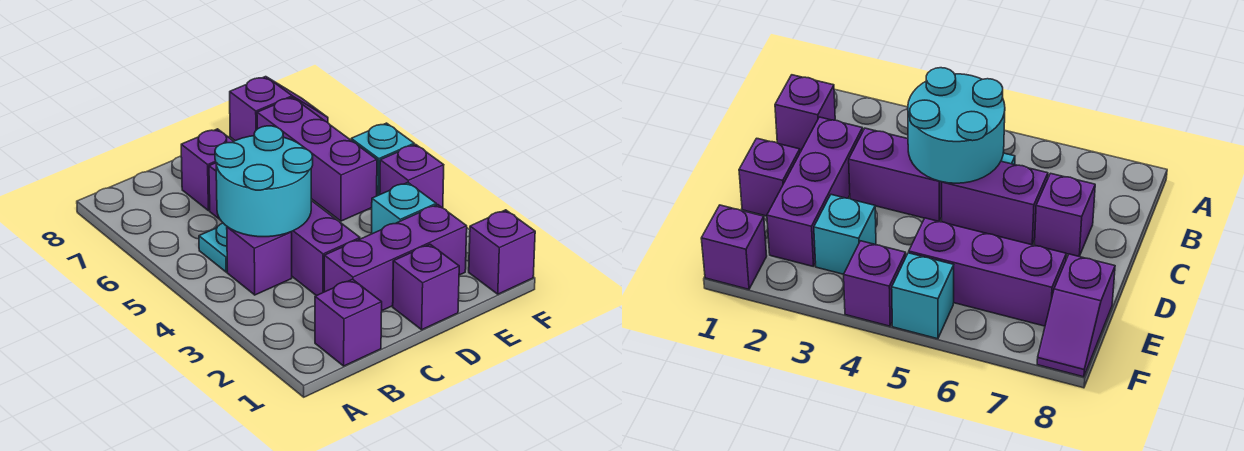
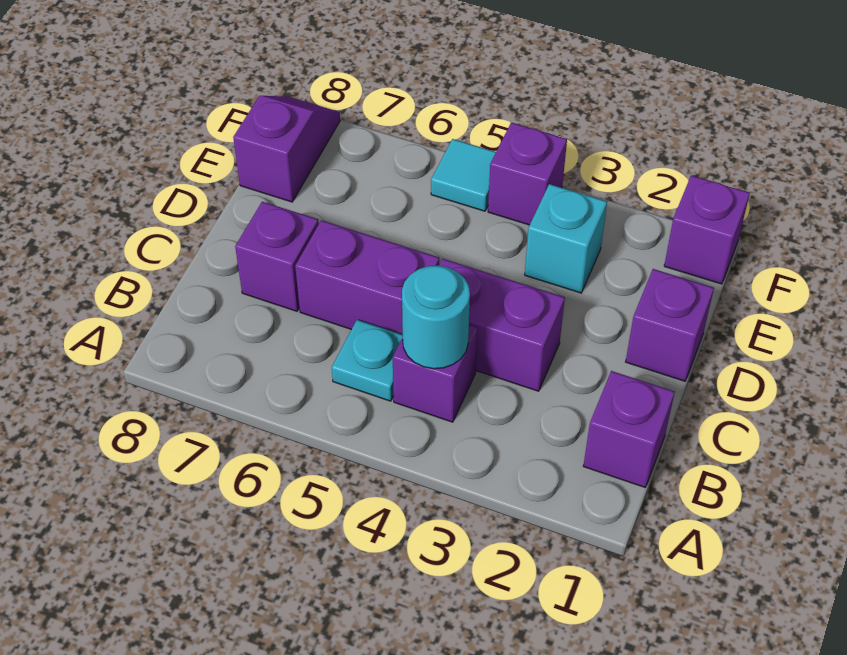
cyan round brick B4:C5 level 2 -> cyan round brick B4 level 2
purple brick C2:E2 level 1 -> none
purple brick E5:E7 level 1 -> none
cyan brick F5 level 1 -> cyan tile F5 level 1

